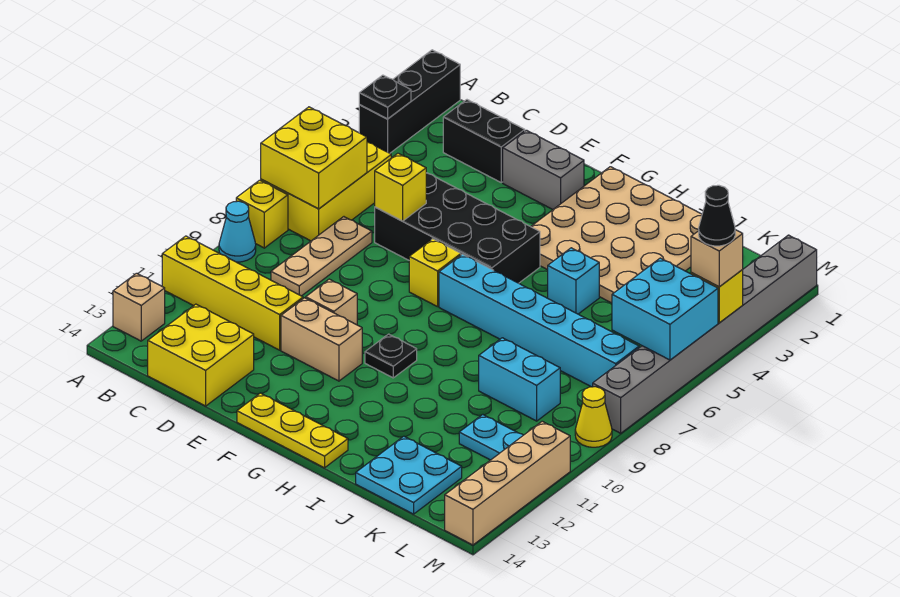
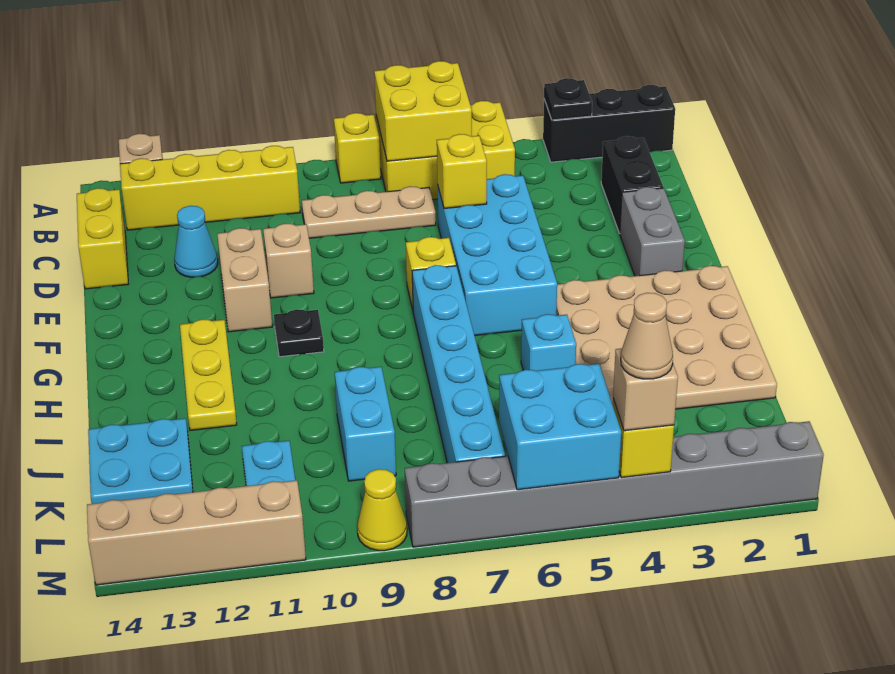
cyan cone A9 level 1 -> cyan cone D12 level 1
yellow brick A11:D11 level 1 -> yellow brick B10:B13 level 1
yellow brick C13:D14 level 1 -> yellow brick C14:D14 level 1
black brick D5:G6 level 1 -> cyan brick D5:G6 level 1
yellow plate F14:H14 level 1 -> yellow plate G12:I12 level 1
black cone M4 level 4 -> tan cone M4 level 4

